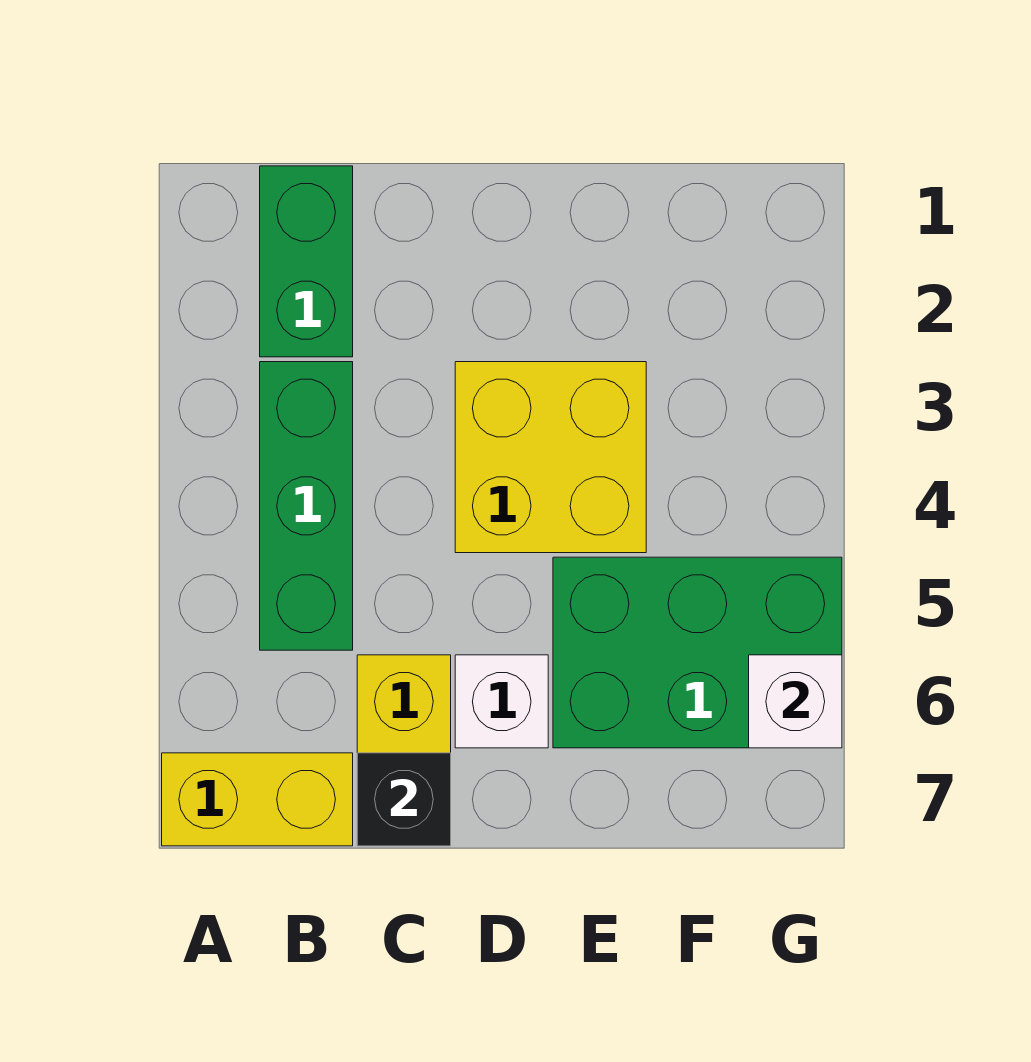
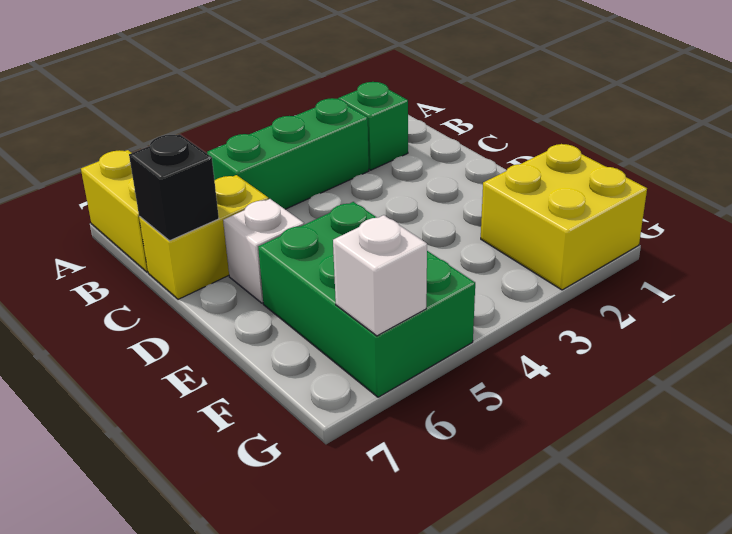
green brick B1:B2 level 1 -> green brick B2 level 1
yellow brick D3:E4 level 1 -> yellow brick F1:G2 level 1

